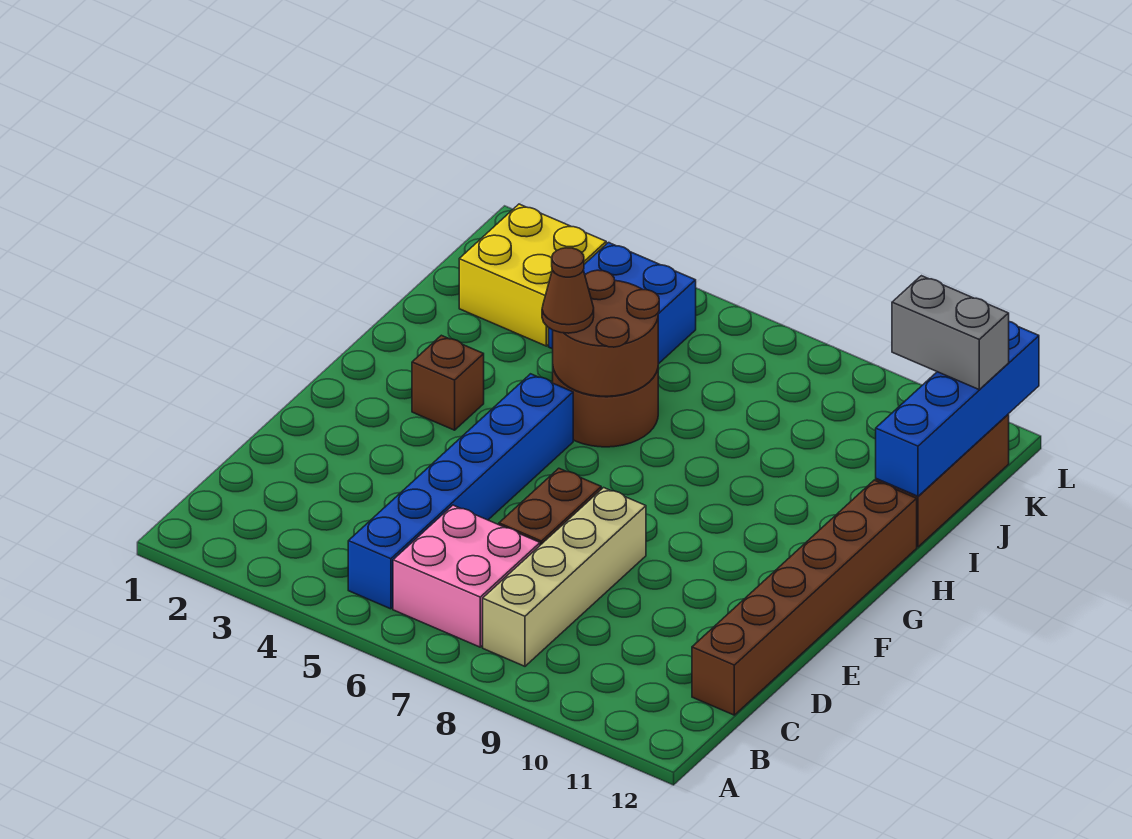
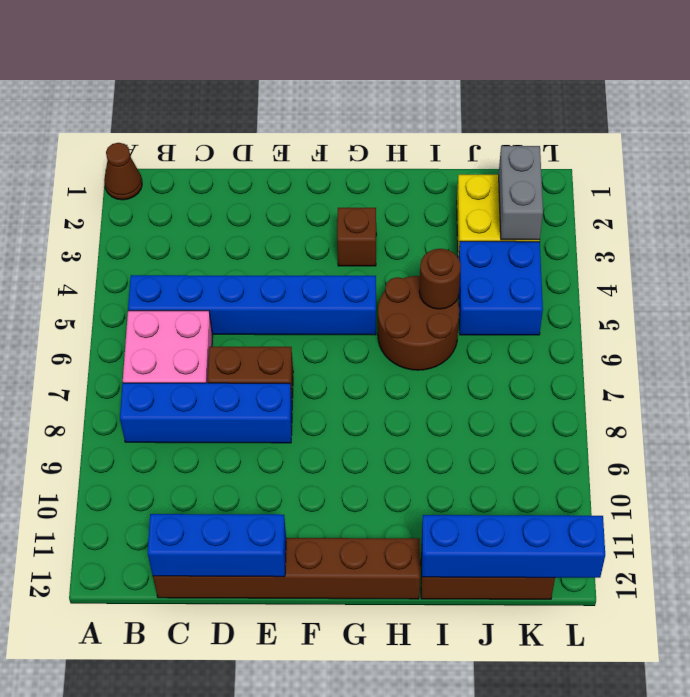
tan brick B8:E8 level 1 -> blue brick B8:E8 level 1
none -> blue brick C12:E12 level 2
brown round brick H5:I6 level 2 -> brown round brick I5 level 2
brown cone H5 level 3 -> brown cone A1 level 1
grey brick K11:K12 level 3 -> grey brick K2:K3 level 2

